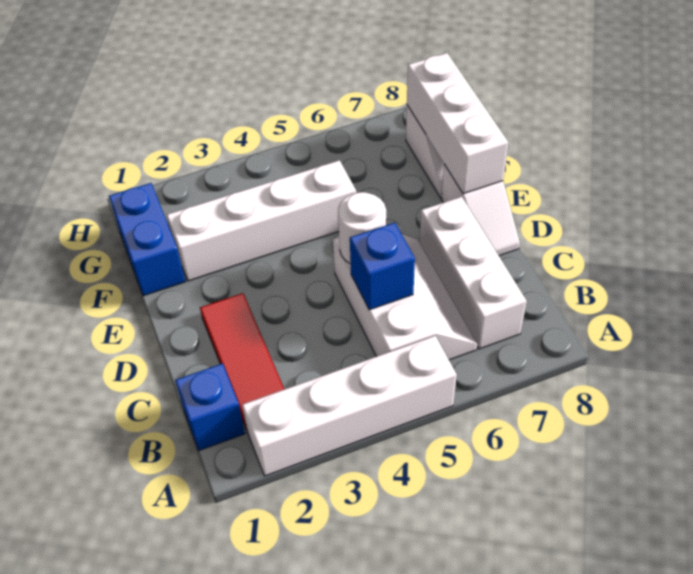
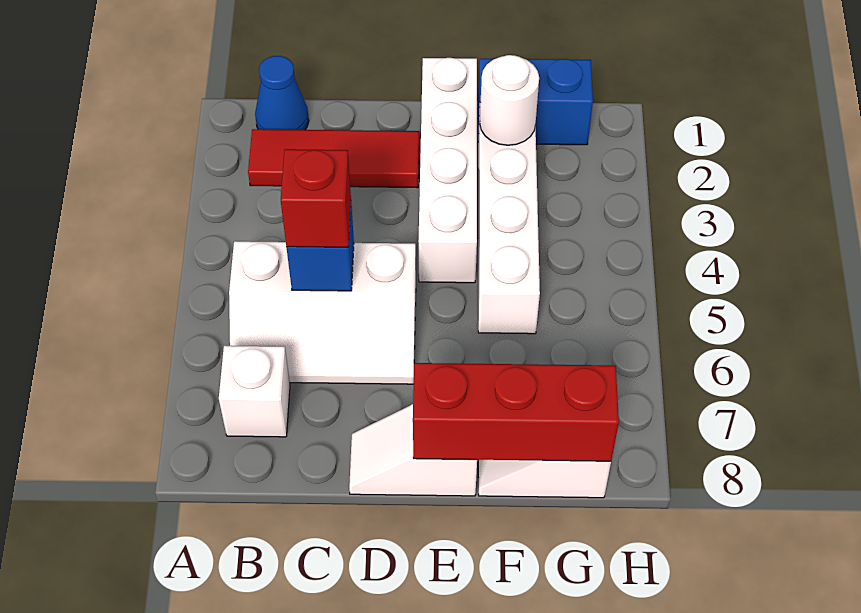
white brick A2:A5 level 1 -> white brick E1:E4 level 1
blue brick B1 level 1 -> blue cone B1 level 1
white brick B7:D7 level 1 -> white brick B7 level 1
none -> red brick C5 level 3
white round brick D5 level 2 -> white round brick F2 level 2
white brick E8:G8 level 2 -> red brick E8:G8 level 2

